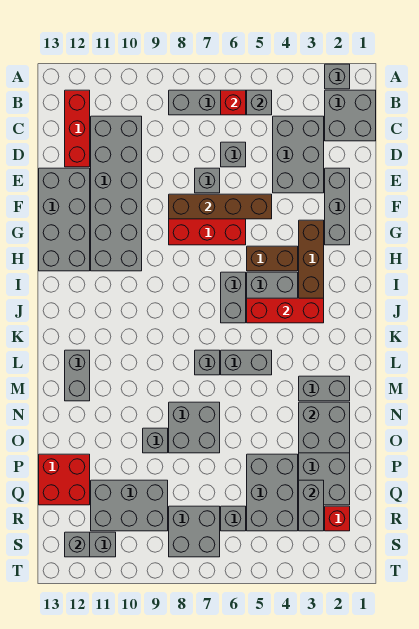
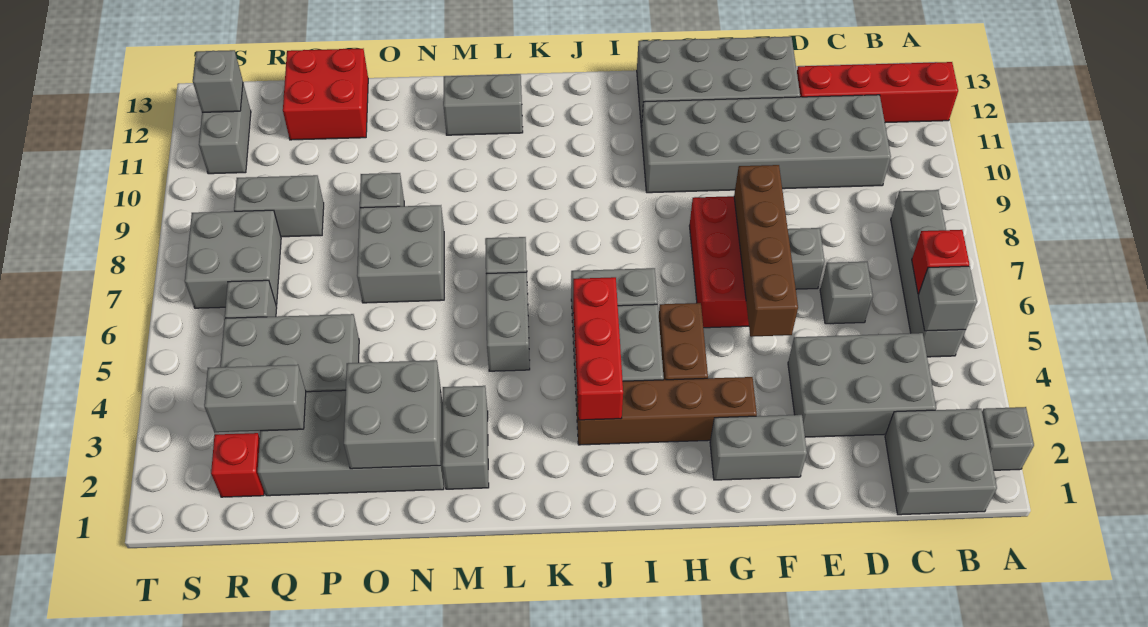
red brick B12:D12 level 1 -> red brick A12:D12 level 1
grey brick E2:G2 level 1 -> grey brick F2:G2 level 1
grey brick Q9:R11 level 1 -> grey brick Q9:R9 level 1

